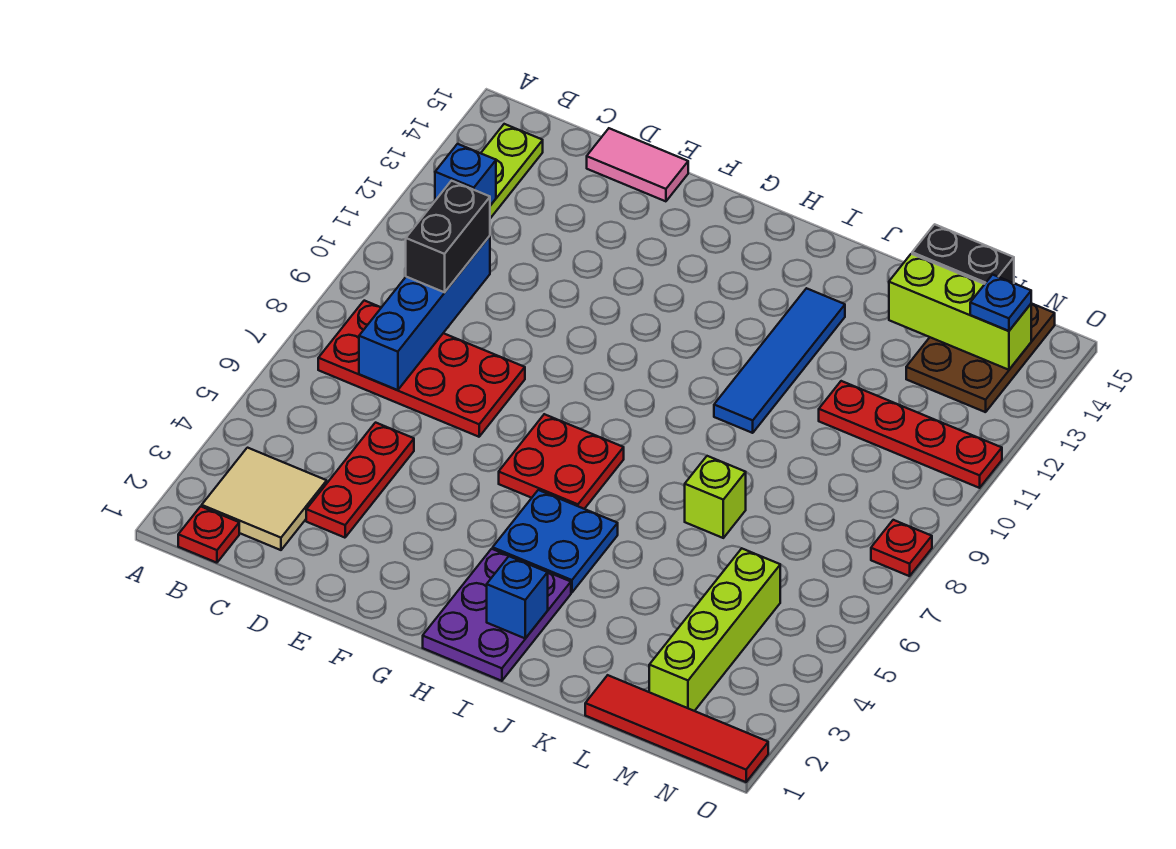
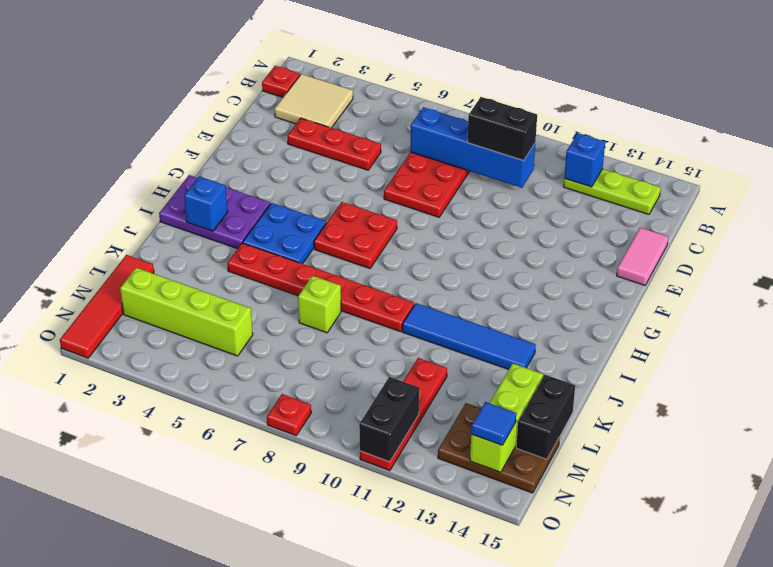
none -> red plate J4:J9 level 1
none -> black brick N11:O11 level 2
blue plate N14 level 3 -> blue tile N14 level 3

